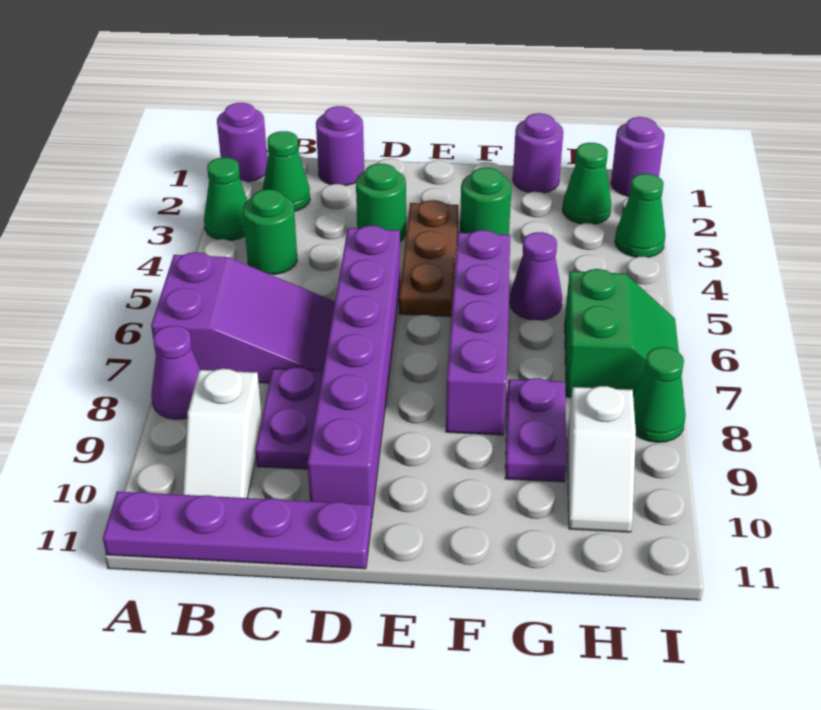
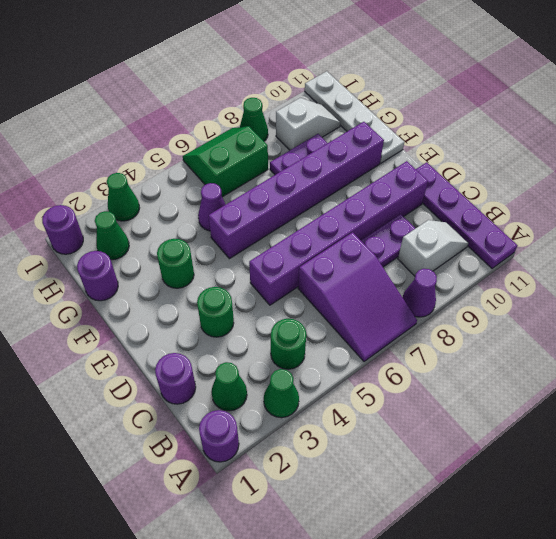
purple slope A6:C7 level 1 top A -> purple slope A6:C7 level 1 top C
brown plate E3:E5 level 1 -> none
purple brick F5:F8 level 1 -> purple brick F5:F10 level 1
none -> white plate F11:I11 level 1

